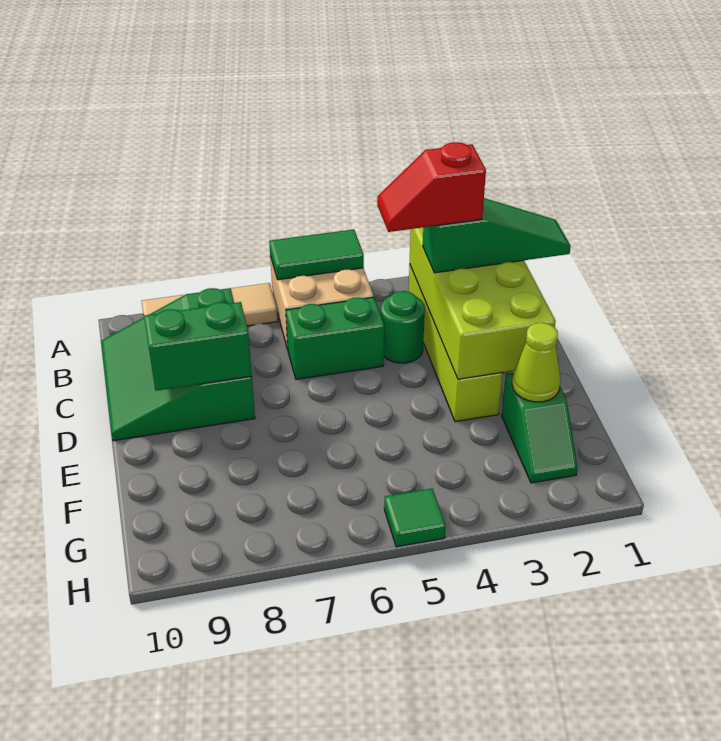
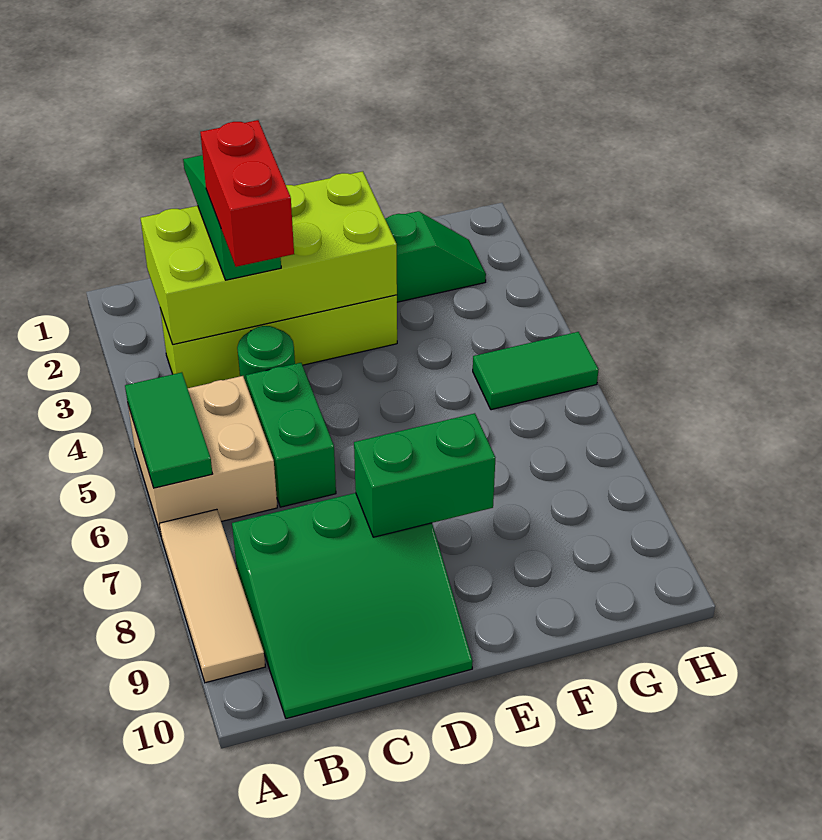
red slope C3:C4 level 4 top 3 -> red brick C3:C4 level 4
green brick D8:D9 level 2 -> green brick D8:E8 level 2
lime cone F2 level 2 -> none
green tile H5 level 1 -> green tile G5:H5 level 1

